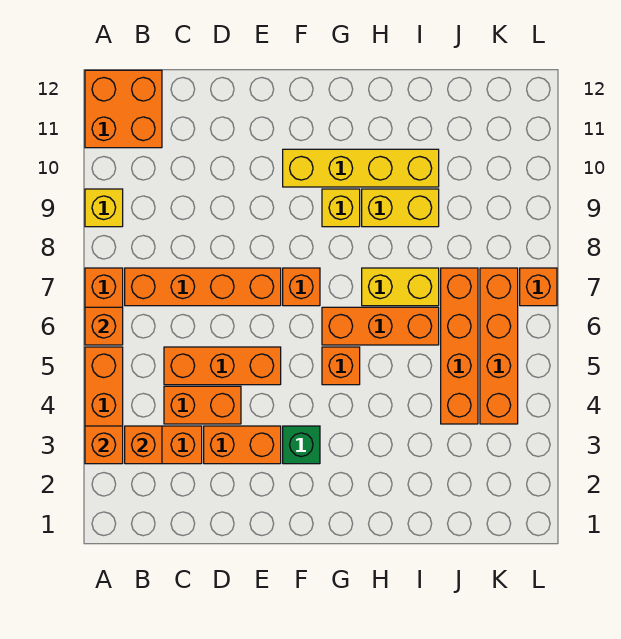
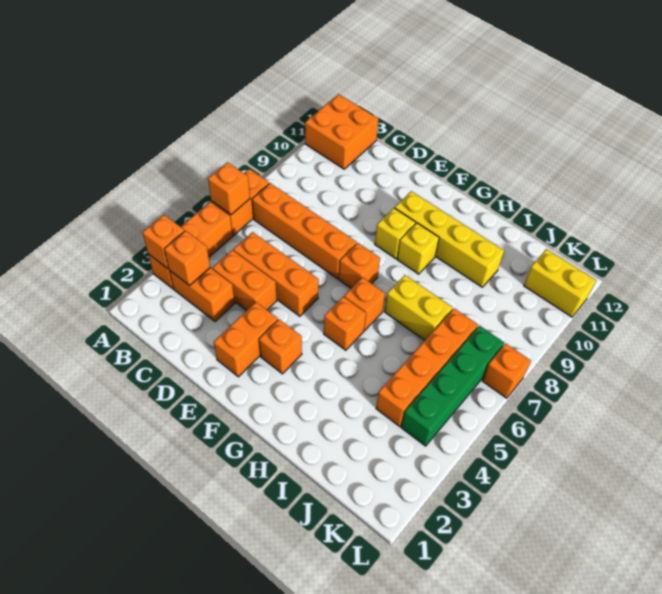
yellow brick A9 level 1 -> yellow brick F9 level 1
orange brick D3:E3 level 1 -> orange brick E2:E3 level 1
green brick F3 level 1 -> orange brick F3 level 1
orange brick G6:I6 level 1 -> orange brick G6 level 1
yellow brick H9:I9 level 1 -> yellow brick K11:L11 level 1
orange brick K4:K7 level 1 -> green brick K4:K7 level 1

